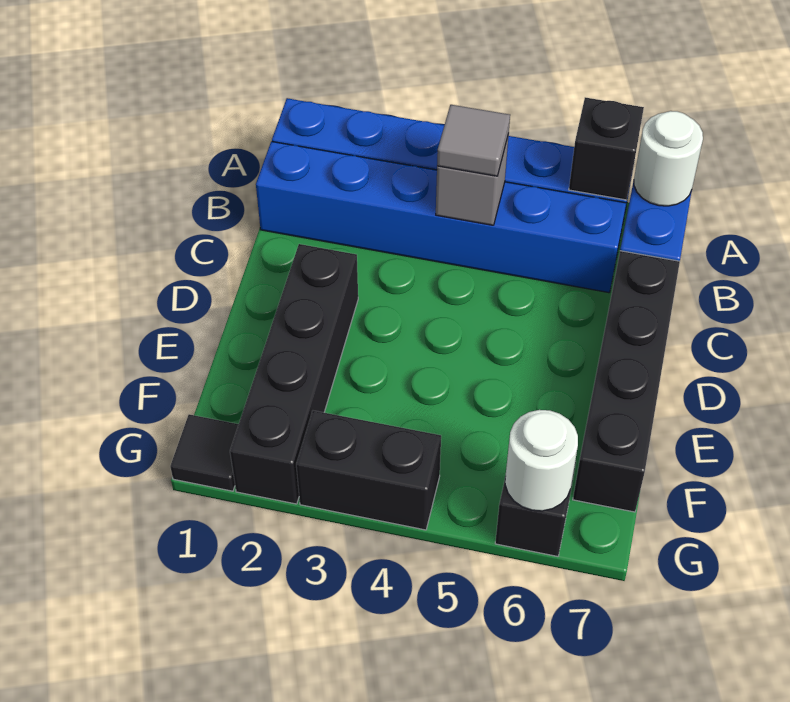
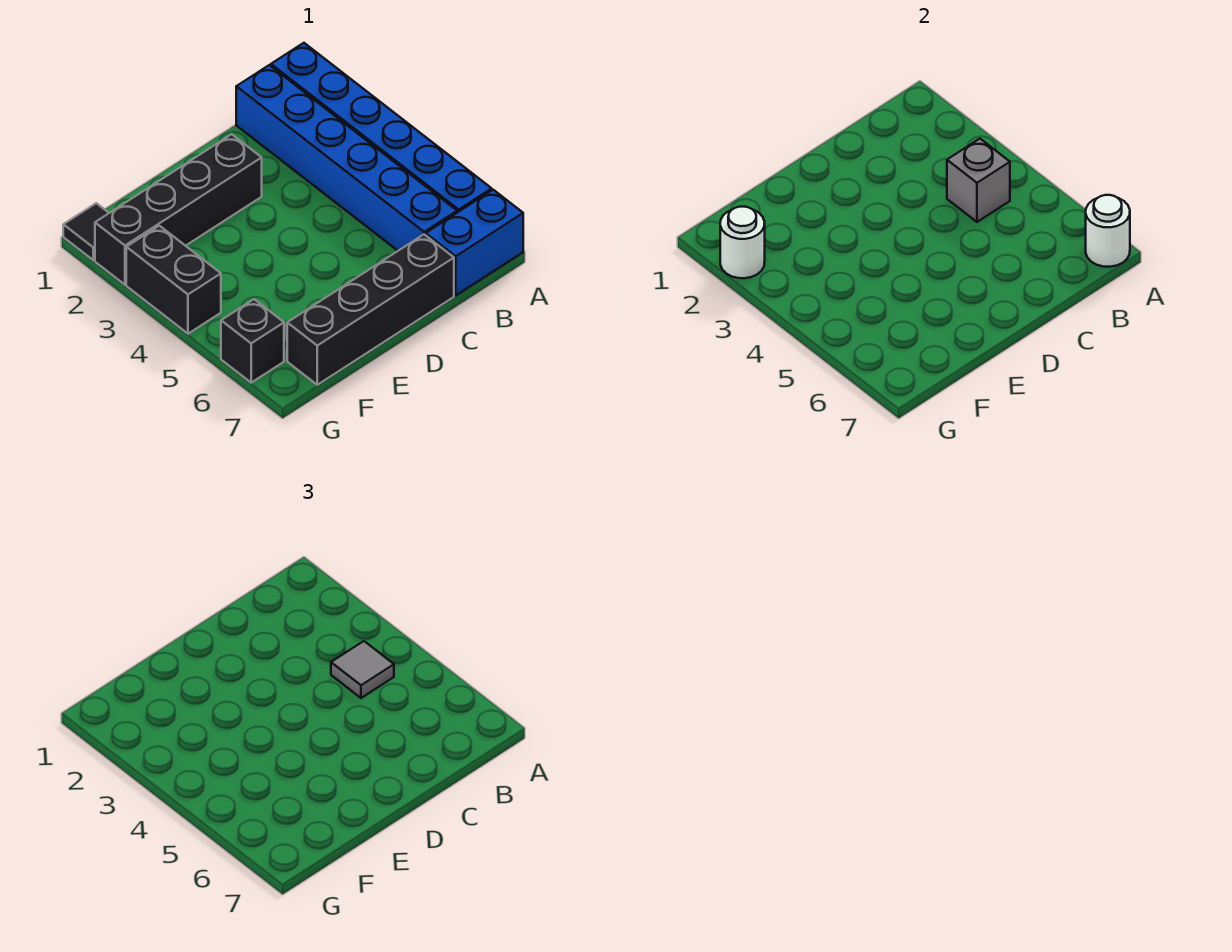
black brick A6 level 2 -> none
white round brick G6 level 2 -> white round brick G2 level 2

